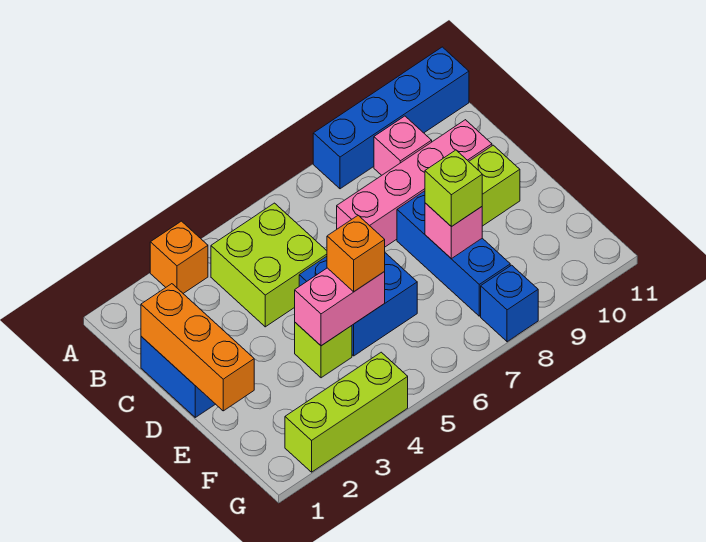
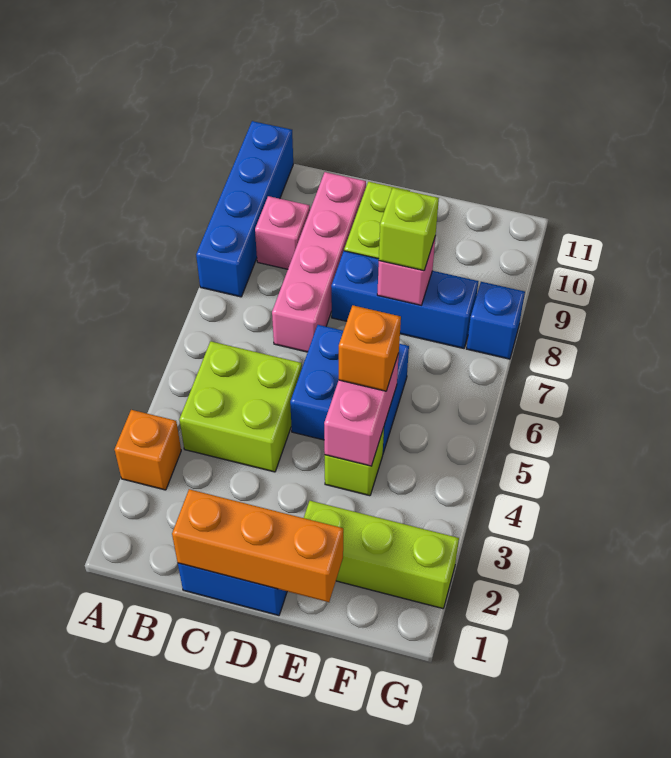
lime brick G2:G4 level 1 -> lime brick E2:G2 level 1

